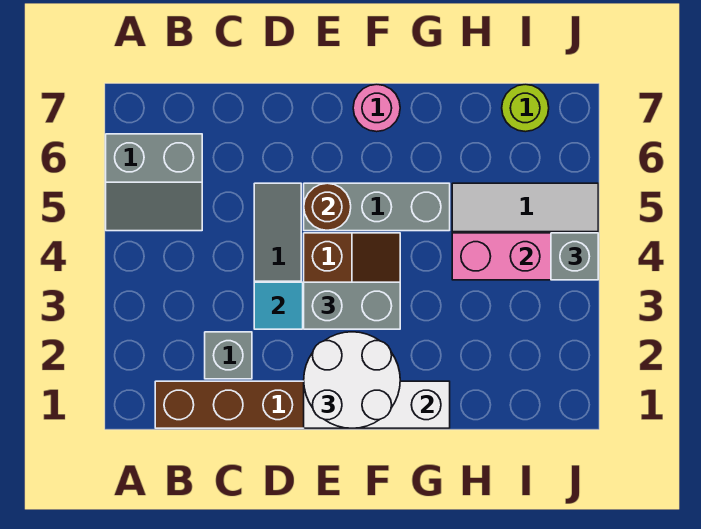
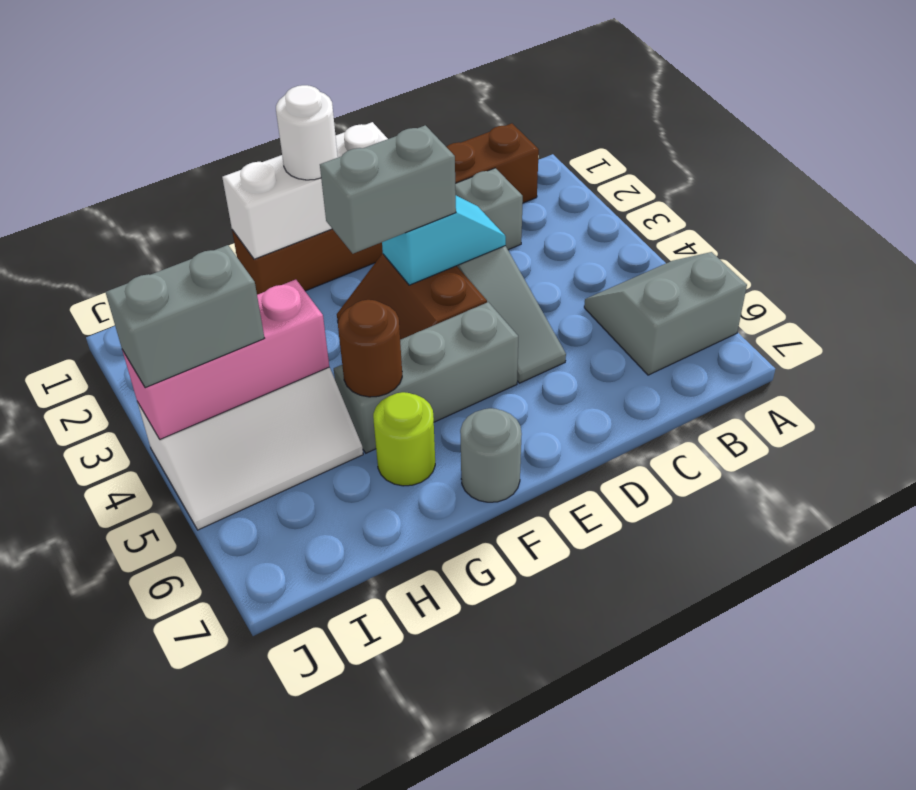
white round brick E1:F2 level 3 -> white round brick F1 level 3
brown round brick E5 level 2 -> brown round brick G5 level 2
pink round brick F7 level 1 -> grey round brick F7 level 1
lime round brick I7 level 1 -> lime round brick G6 level 1
grey brick J4 level 3 -> grey brick I4:J4 level 3

